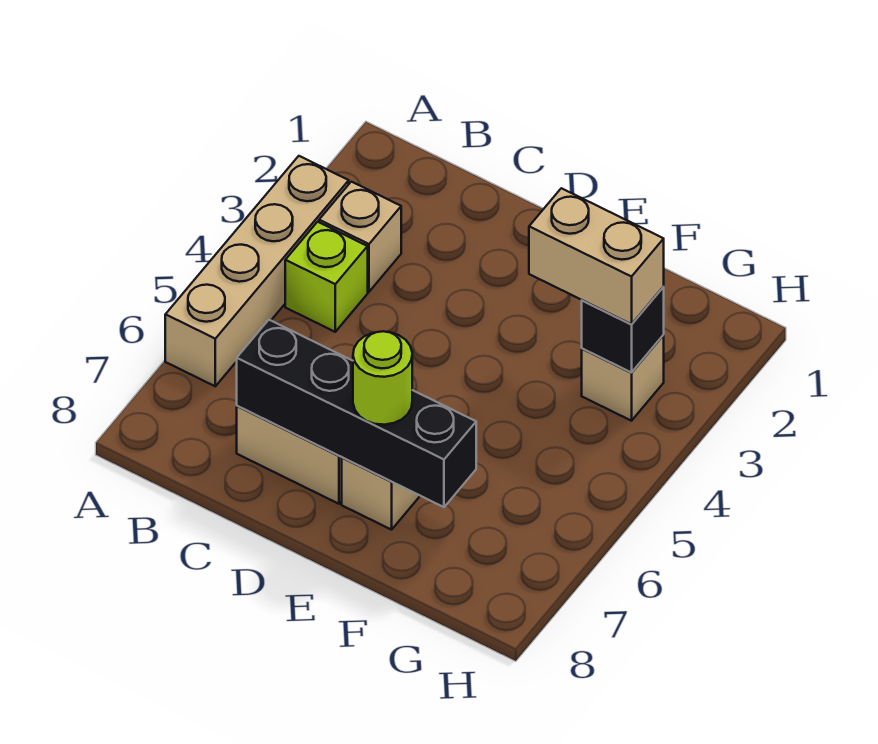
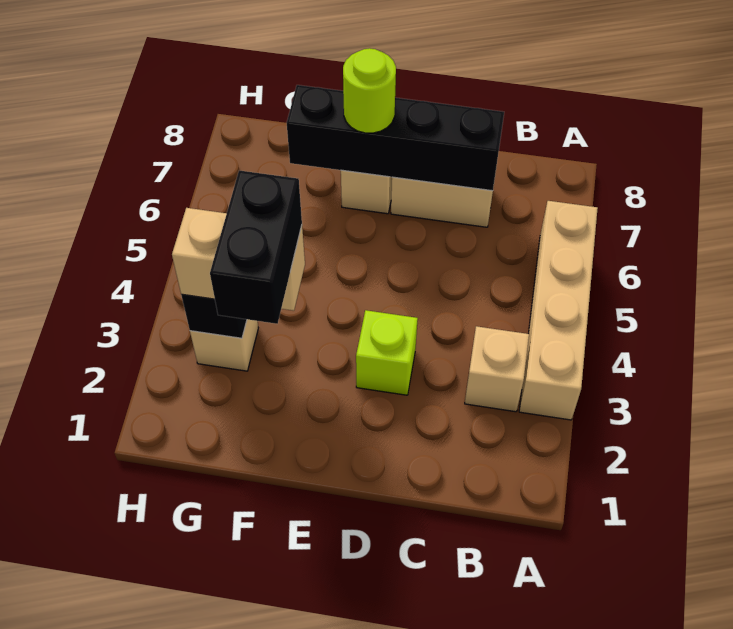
lime brick B4 level 1 -> lime brick D3 level 1
none -> black brick F2:F3 level 4

